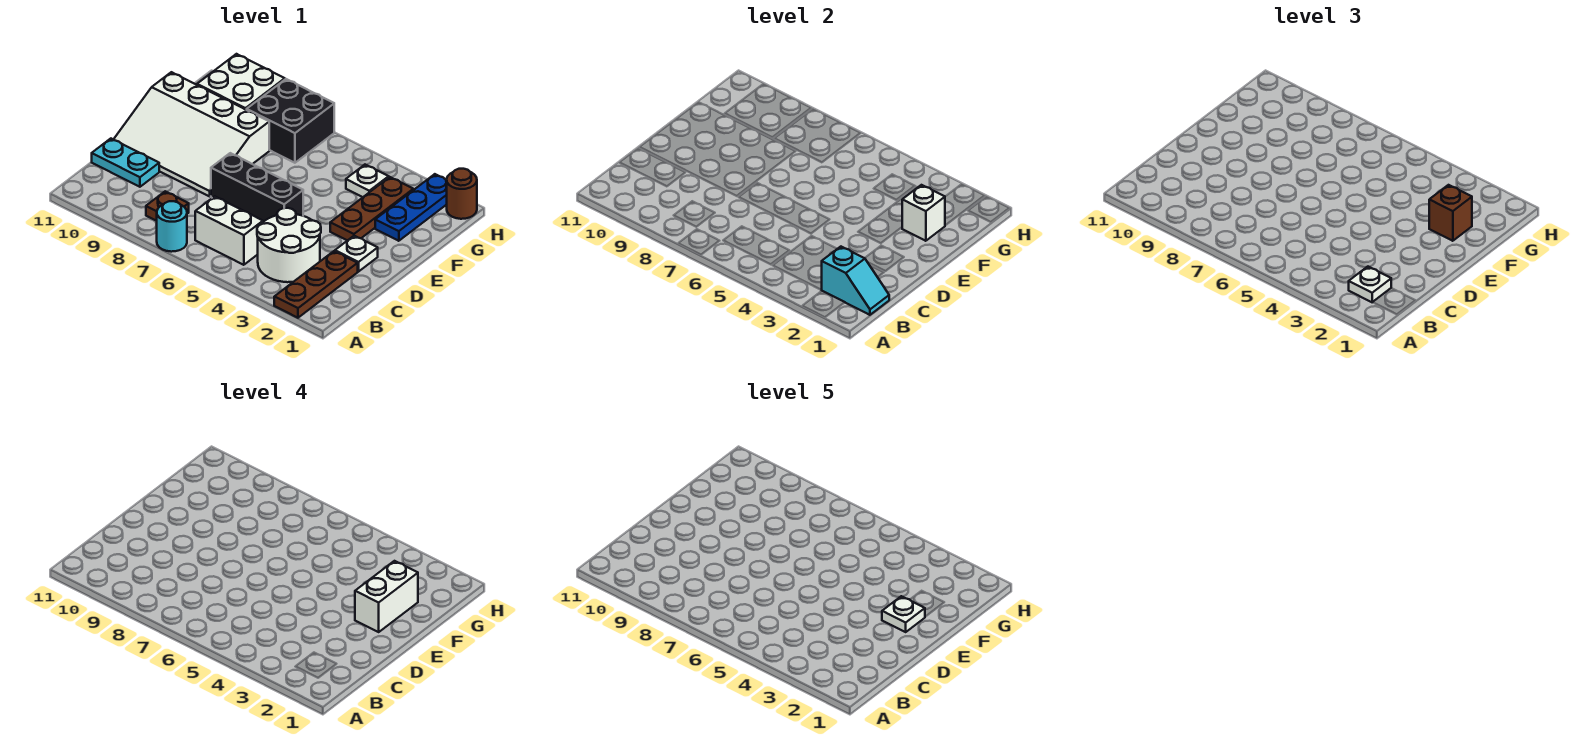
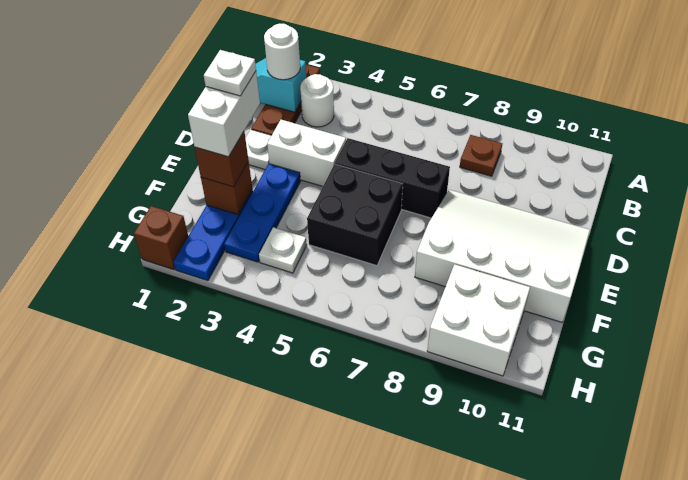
cyan round brick A7 level 1 -> none
white plate B2 level 3 -> white round brick B2 level 3
white round brick B3:C4 level 1 -> white round brick B3 level 1
white brick B5:B6 level 1 -> white brick D3:D4 level 1
cyan plate C10:C11 level 1 -> none
brown plate E3:G3 level 1 -> blue plate E3:G3 level 1
white brick F2 level 2 -> brown brick F2 level 2
black brick G7:H8 level 1 -> black brick E5:F6 level 1
brown round brick H1 level 1 -> brown brick H1 level 1

